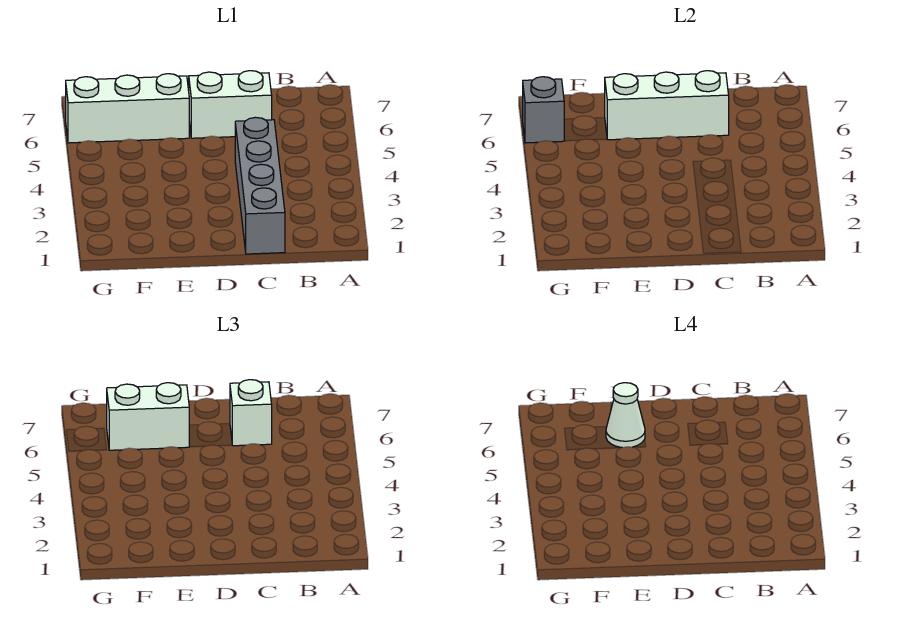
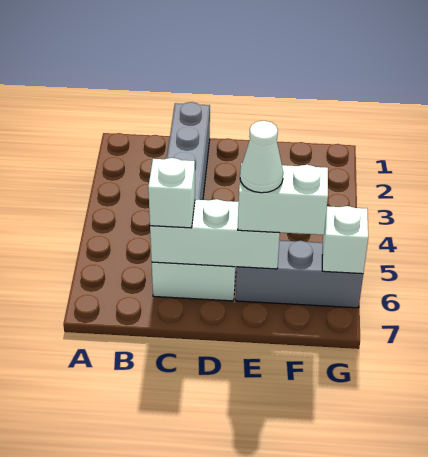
white brick E6:G6 level 1 -> grey brick E6:G6 level 1
grey brick G6 level 2 -> white brick G6 level 2

